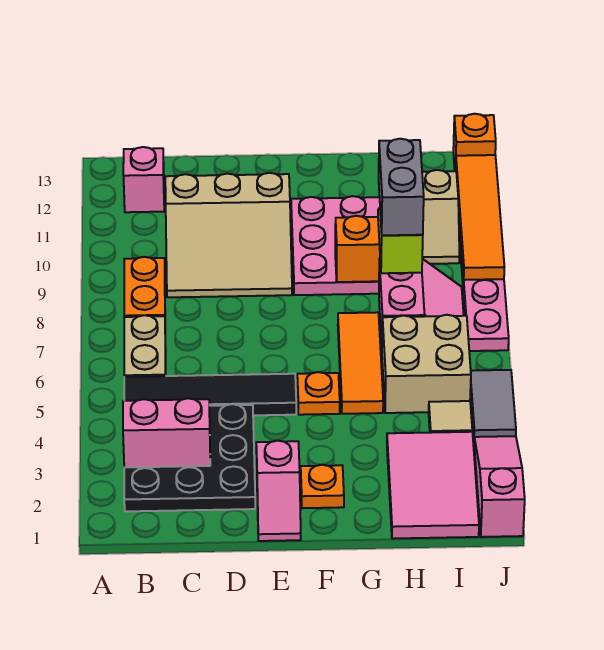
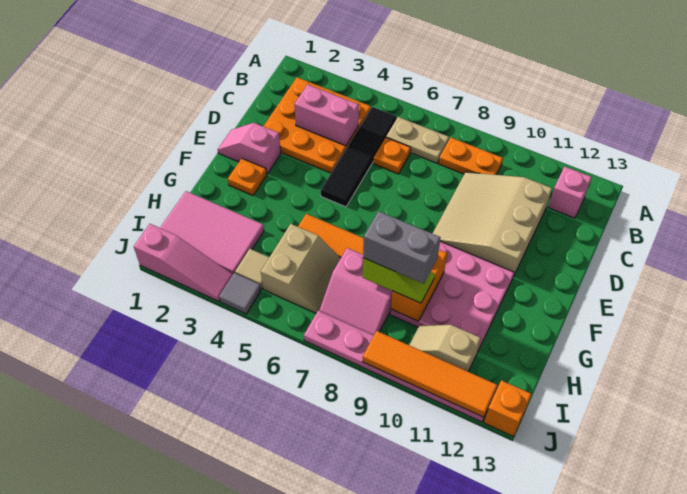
black plate B2:D4 level 1 -> orange plate B2:D4 level 1
pink brick B3:C3 level 2 -> pink brick C3:C4 level 2
orange plate F5 level 1 -> orange plate C6 level 1
tan brick H5:I6 level 1 -> tan slope H5:I6 level 1 top 5
grey tile J4:J5 level 1 -> grey tile J4 level 1

